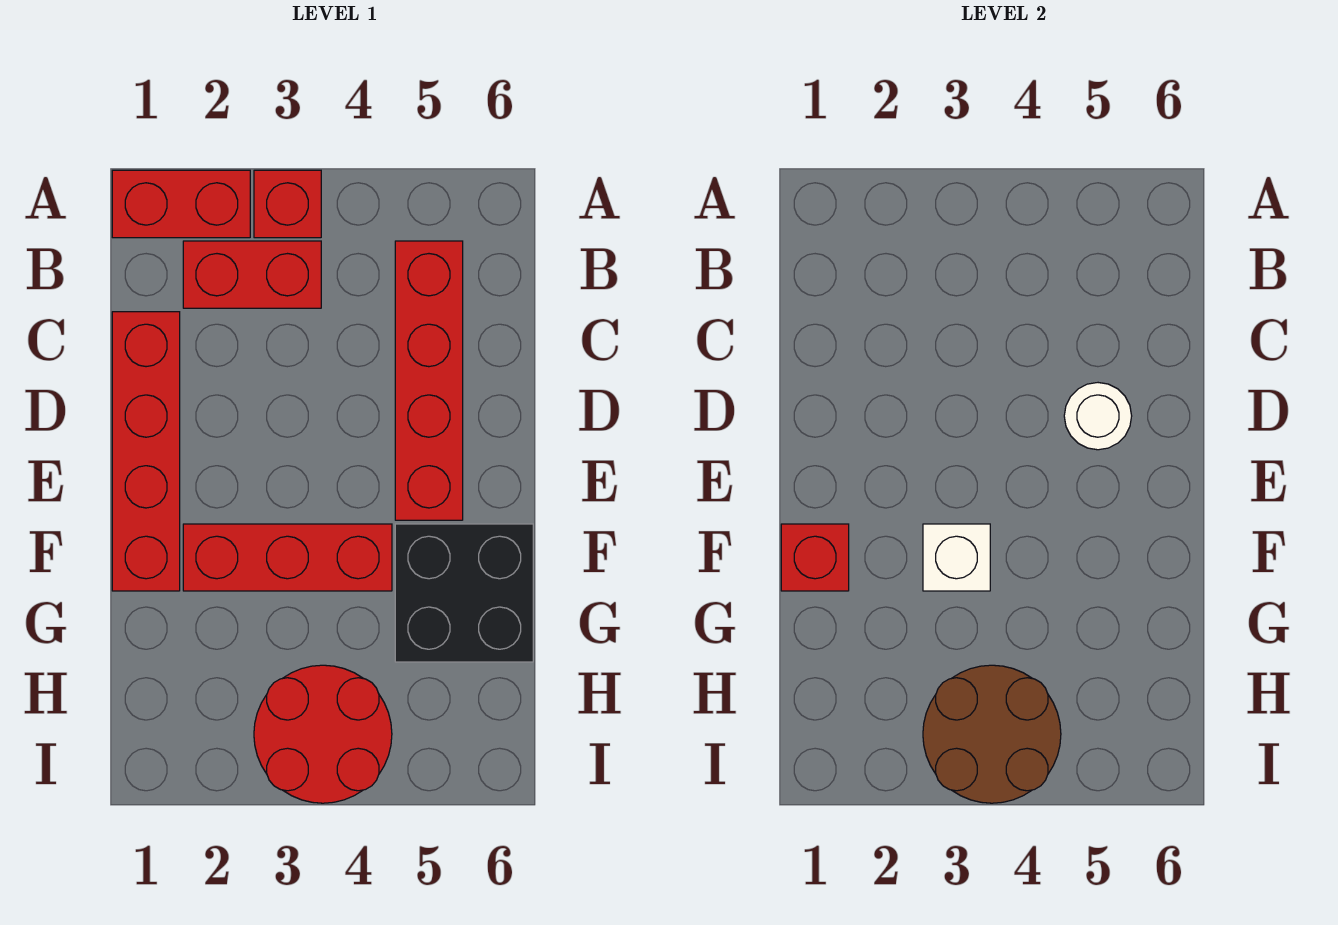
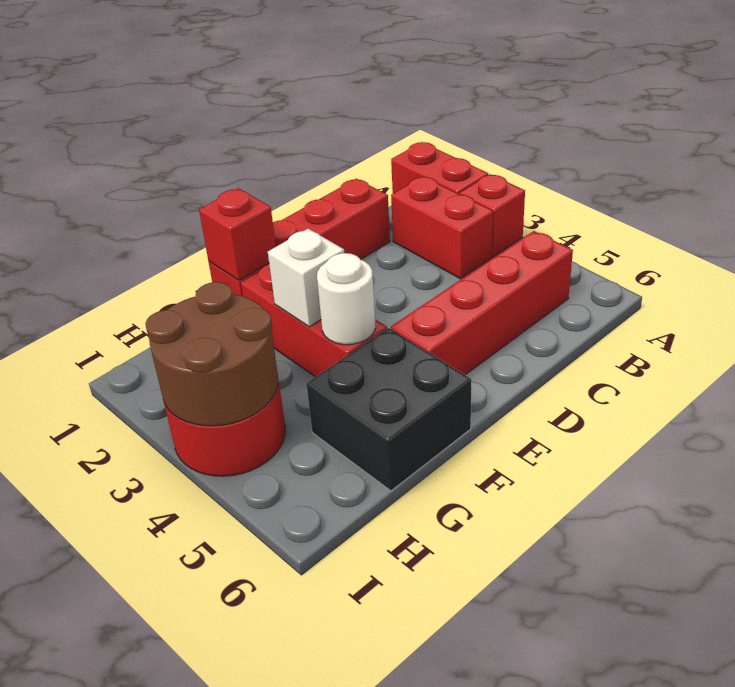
white round brick D5 level 2 -> white round brick F4 level 2

